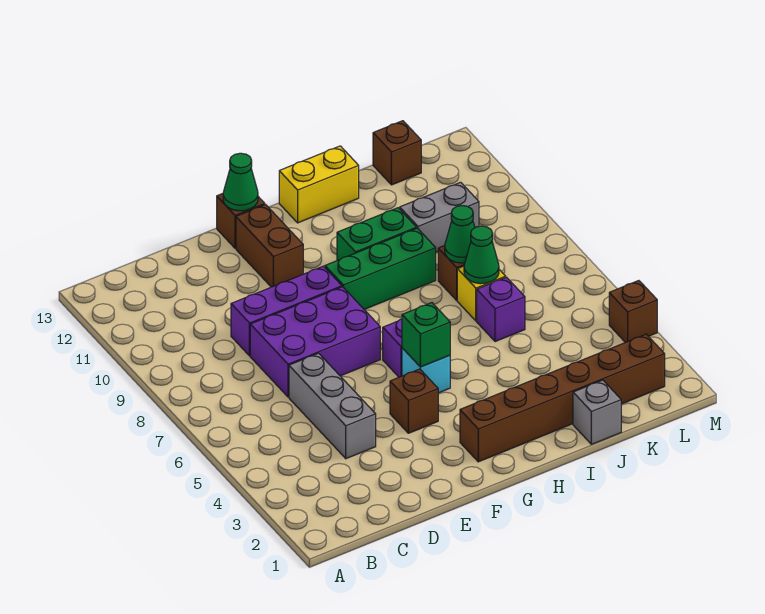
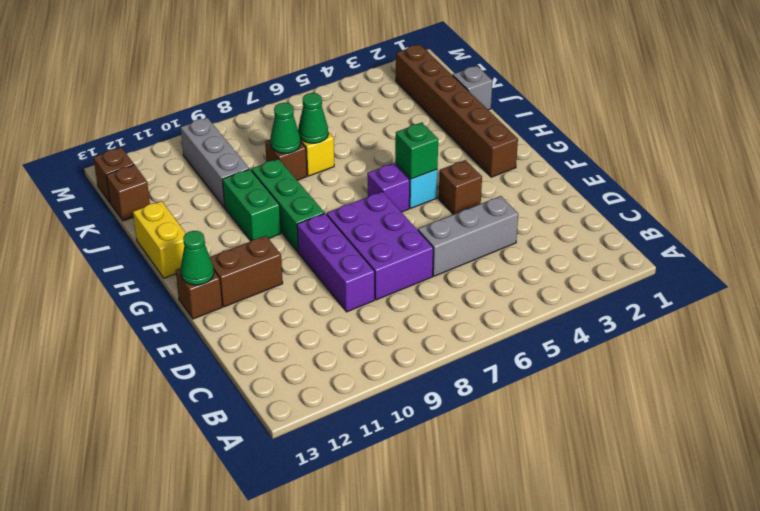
purple brick J6 level 1 -> none
grey brick J10:K10 level 1 -> grey brick J10:L10 level 1
brown brick M4 level 1 -> brown brick L13 level 1

